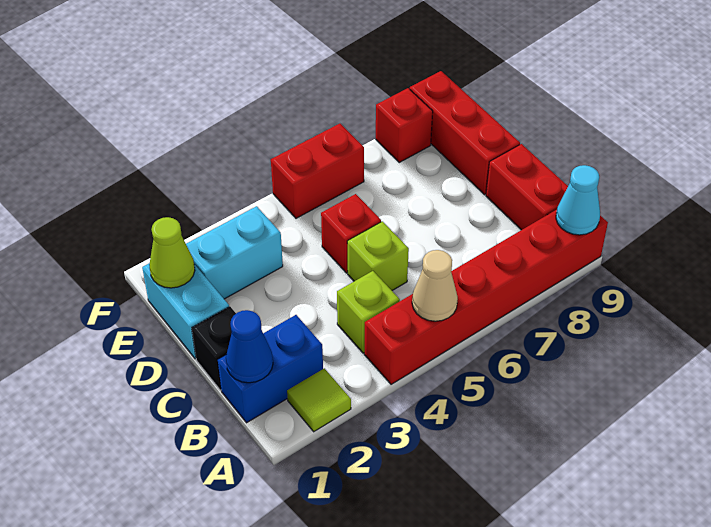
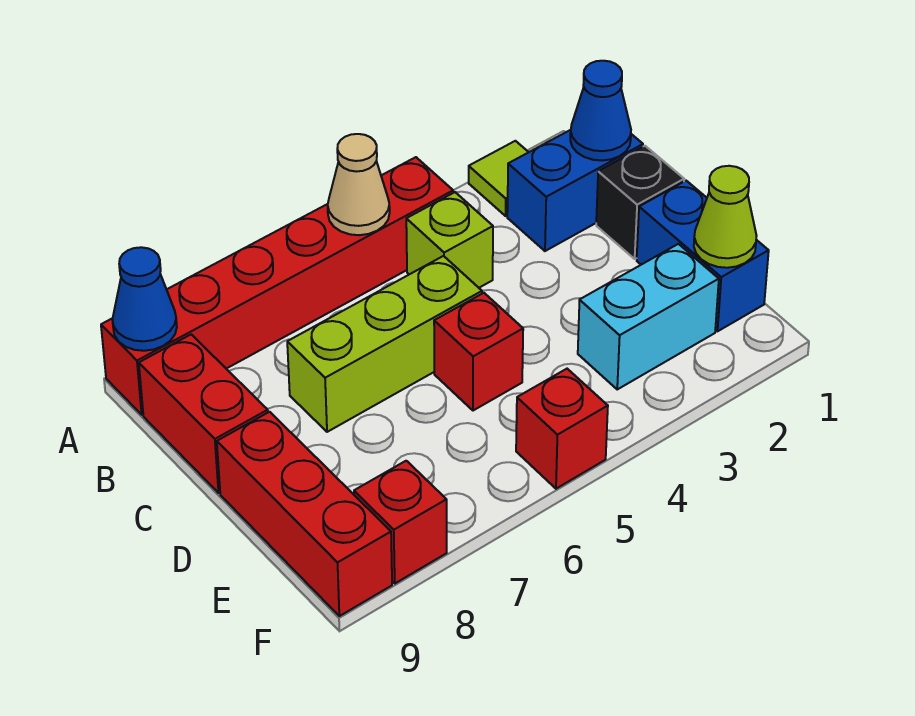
cyan cone A9 level 2 -> blue cone A9 level 2
lime brick C5 level 1 -> lime brick C5:C7 level 1
cyan brick D1:E1 level 1 -> blue brick D1:E1 level 1
red brick F5:F6 level 1 -> red brick F5 level 1

